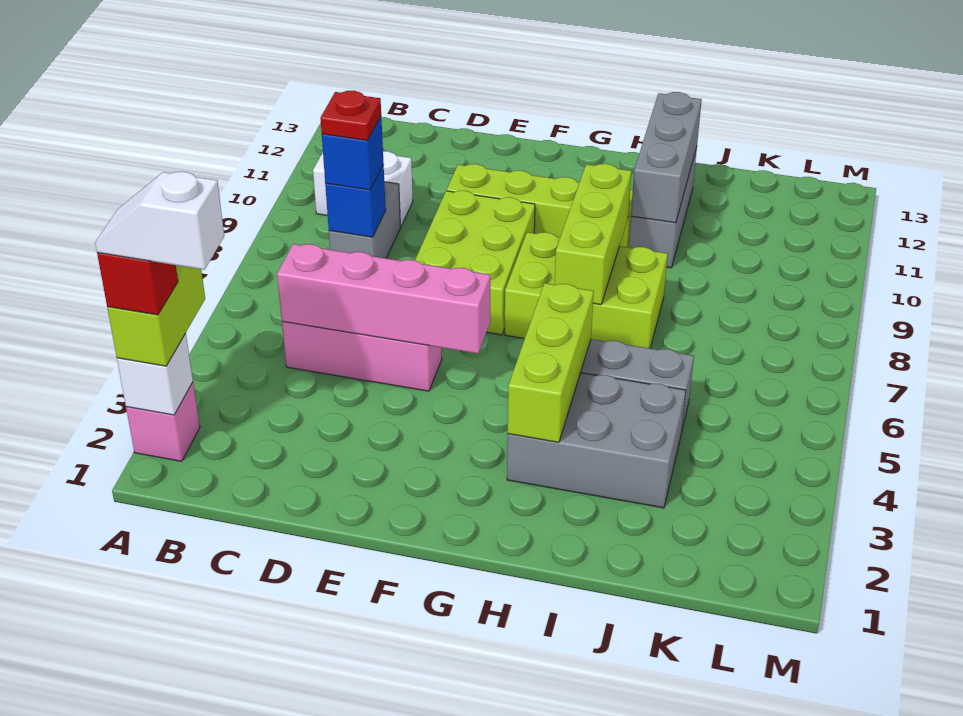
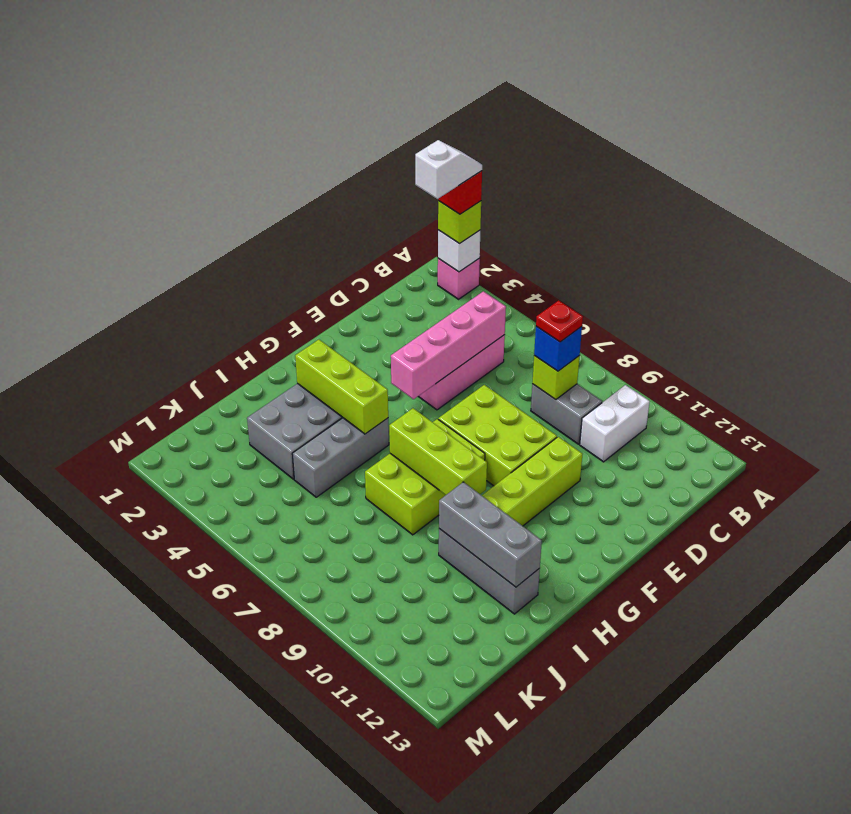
lime brick A2:A3 level 3 -> lime brick A2 level 3
blue brick C8 level 2 -> lime brick C8 level 2

